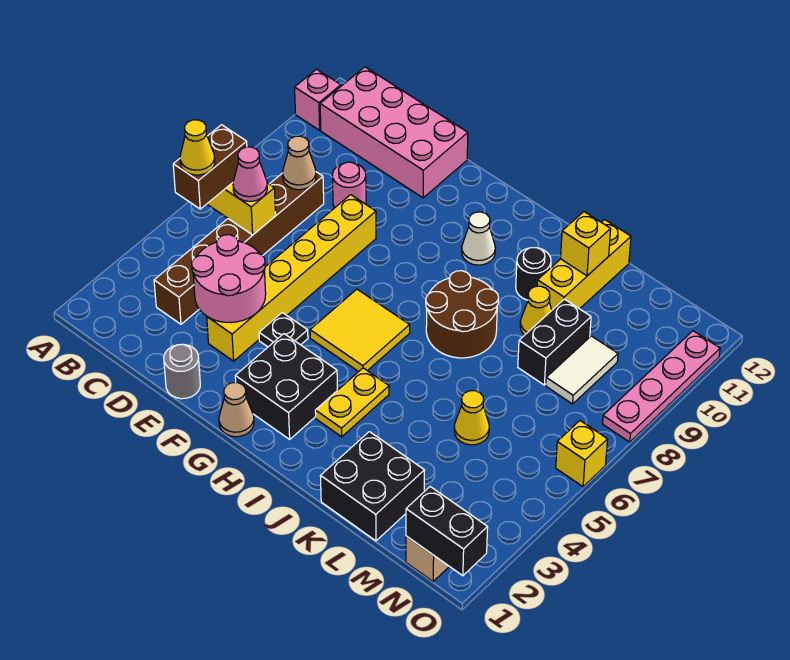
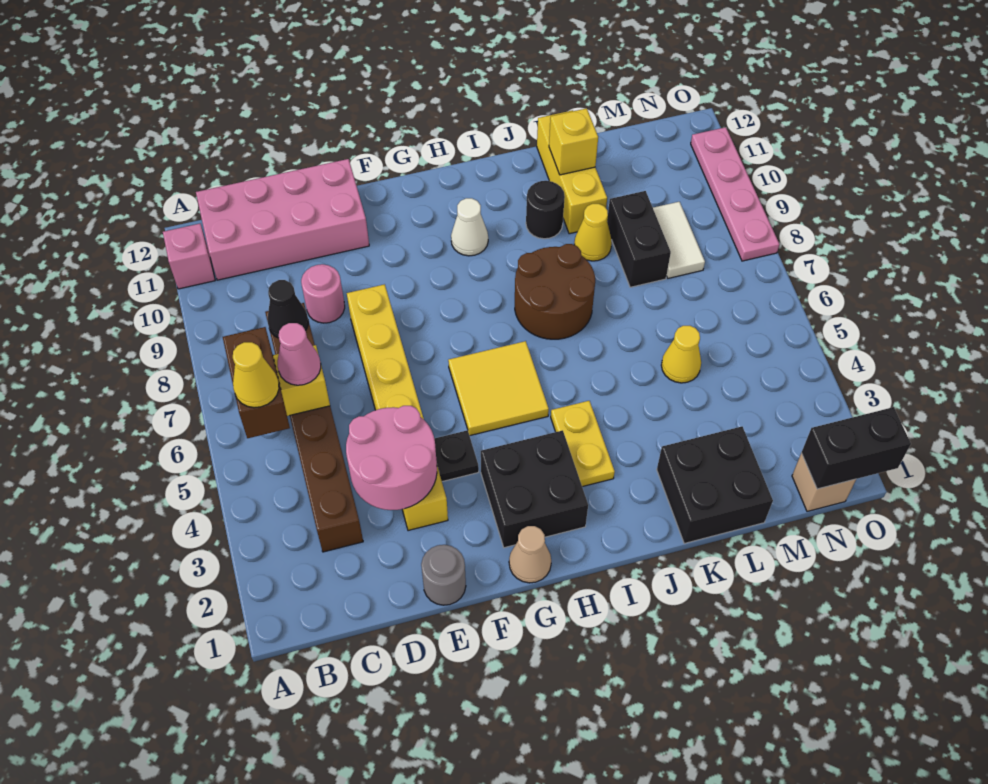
tan cone C8 level 2 -> black cone C8 level 2
yellow brick O6 level 1 -> none

